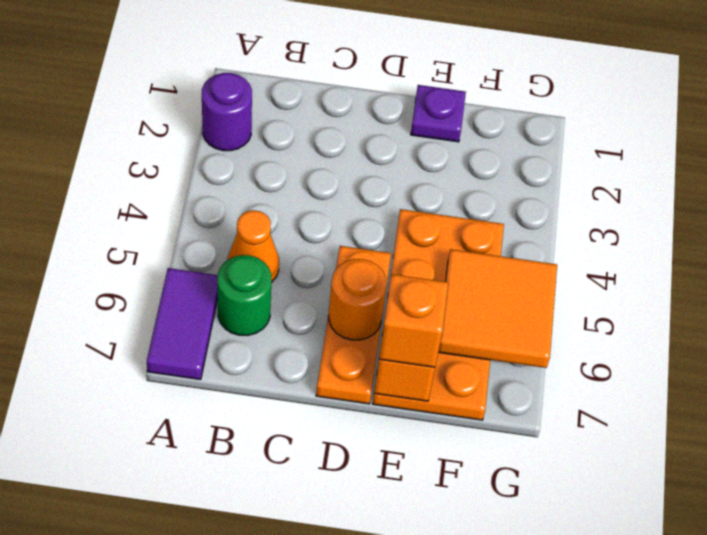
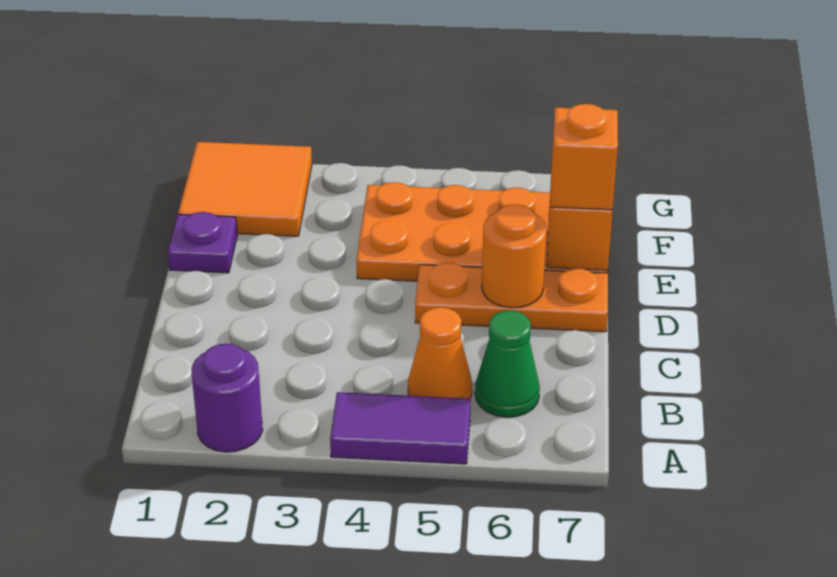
purple tile A6:A7 level 1 -> purple tile A4:A5 level 1
green round brick B6 level 1 -> green cone B6 level 1
orange tile F5:G6 level 2 -> orange tile F1:G2 level 1

